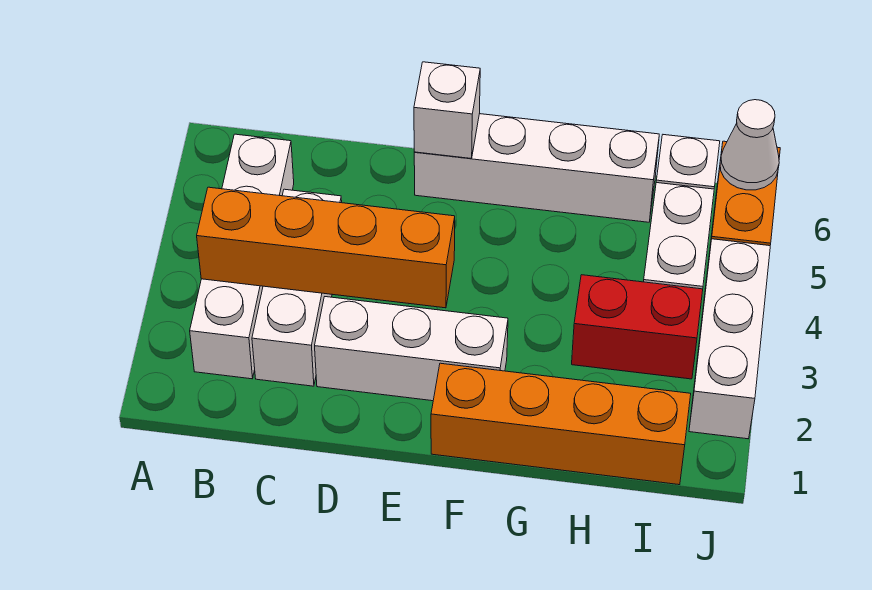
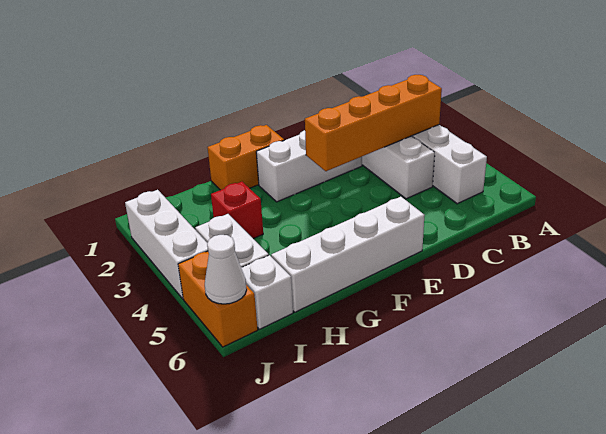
white brick E6 level 2 -> none
orange brick F1:I1 level 1 -> orange brick F1:G1 level 1
red brick H3:I3 level 1 -> red brick H3 level 1

